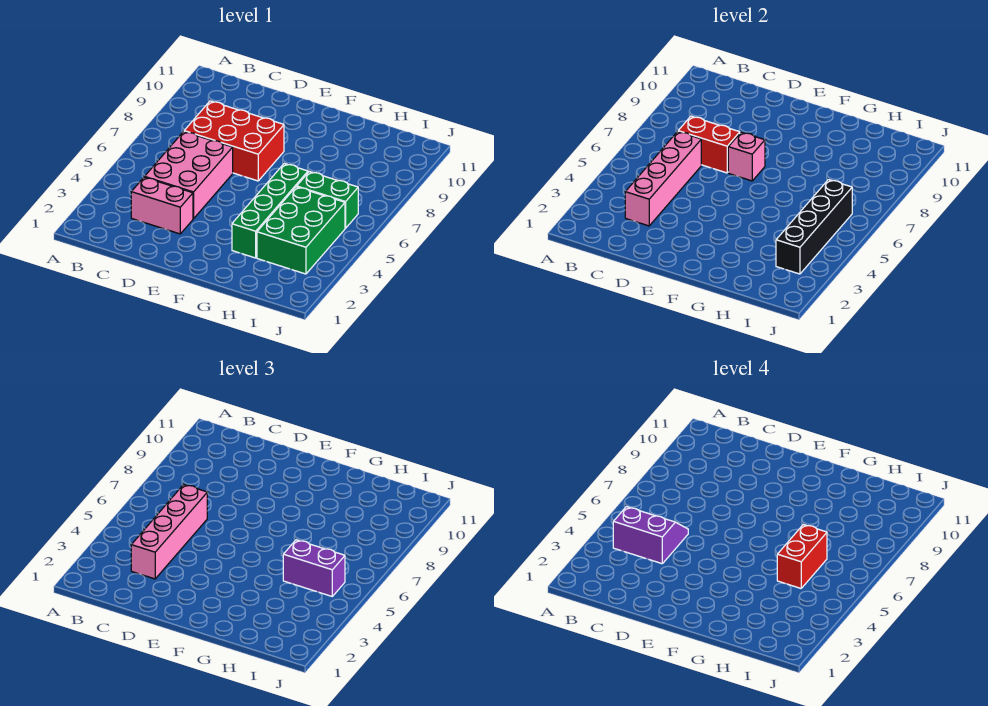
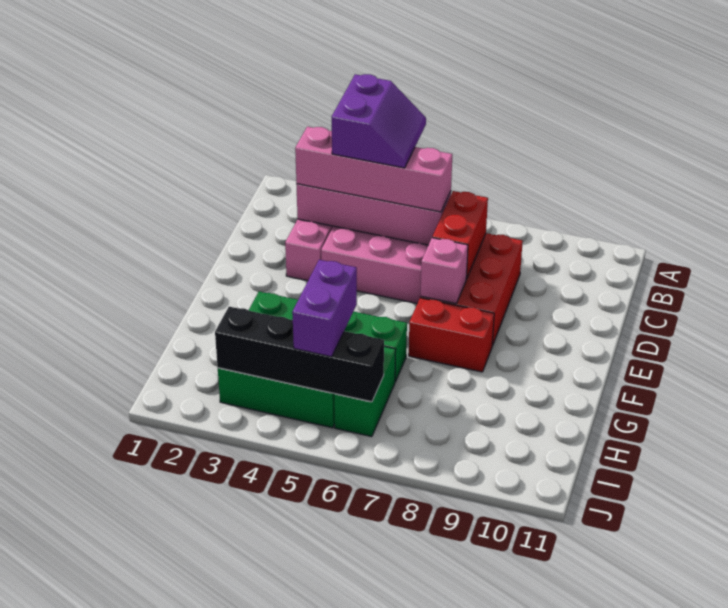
red brick H5:H6 level 4 -> red brick F7:F8 level 1

